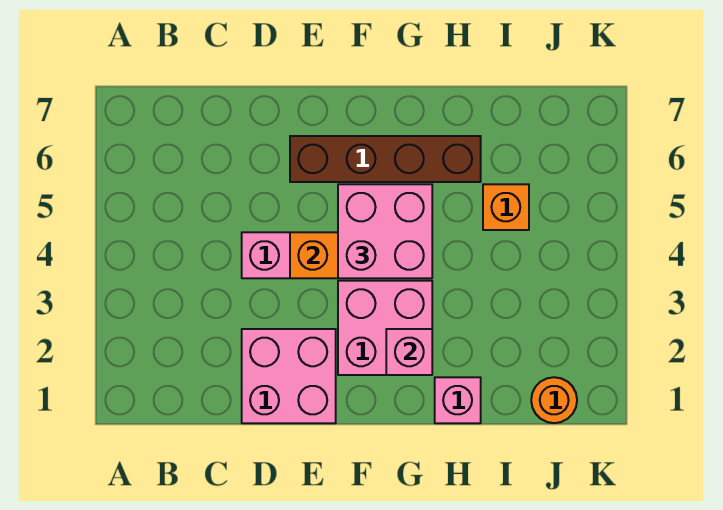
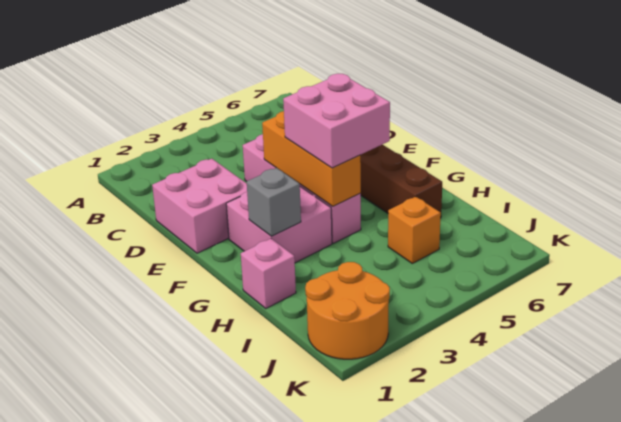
pink brick G2 level 2 -> grey brick G2 level 2
orange round brick J1 level 1 -> orange round brick J1:K2 level 1

